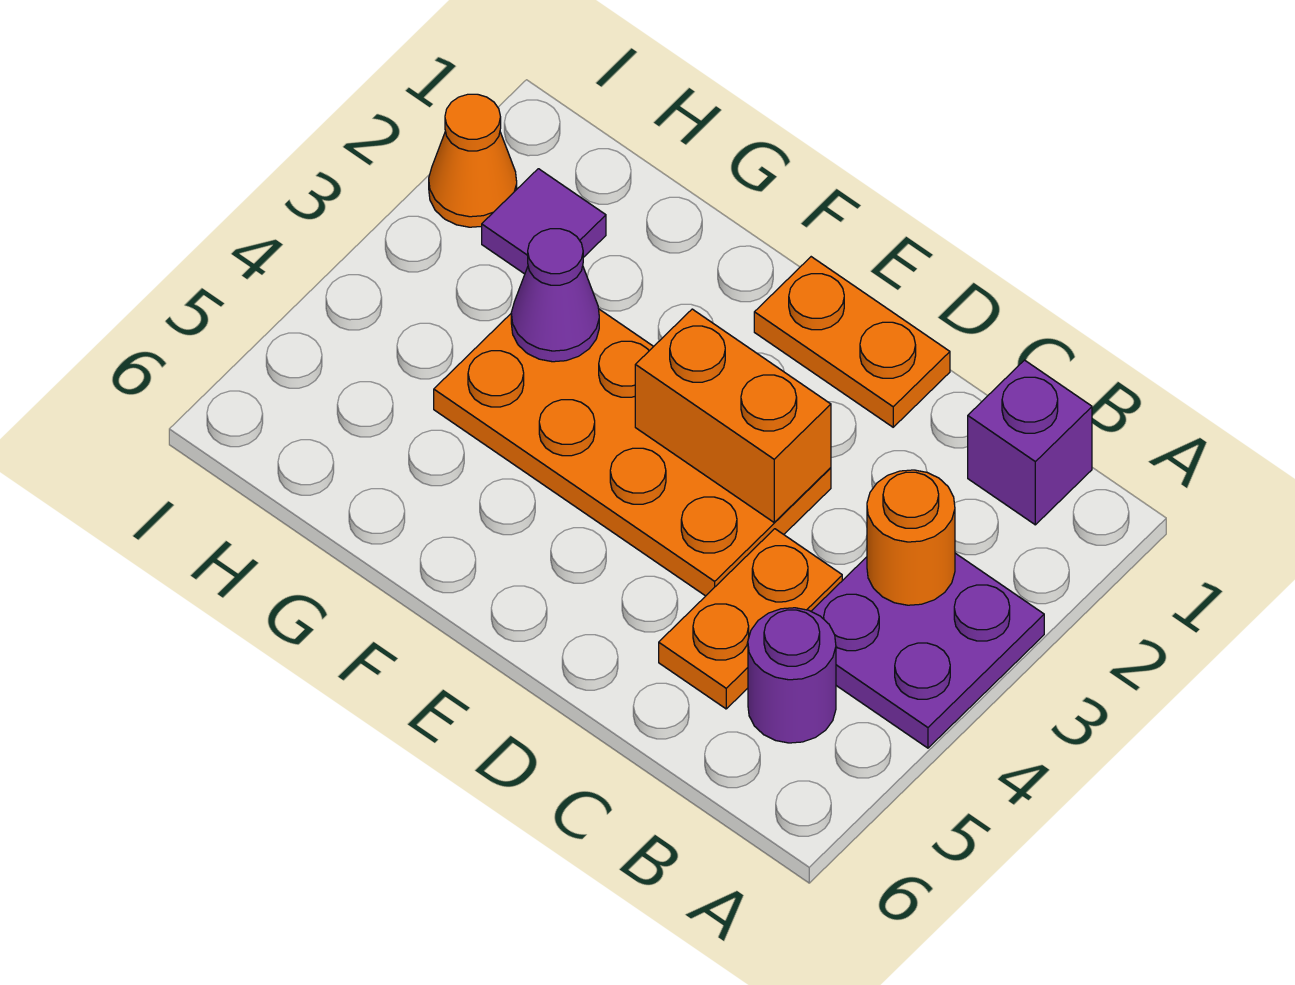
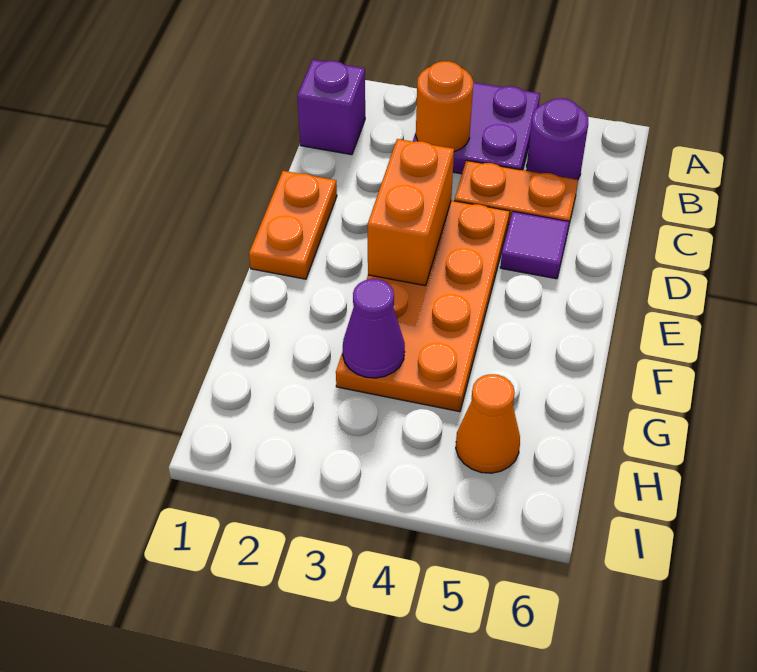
purple tile H2 level 1 -> purple tile D5 level 1
orange cone I2 level 1 -> orange cone H5 level 1

